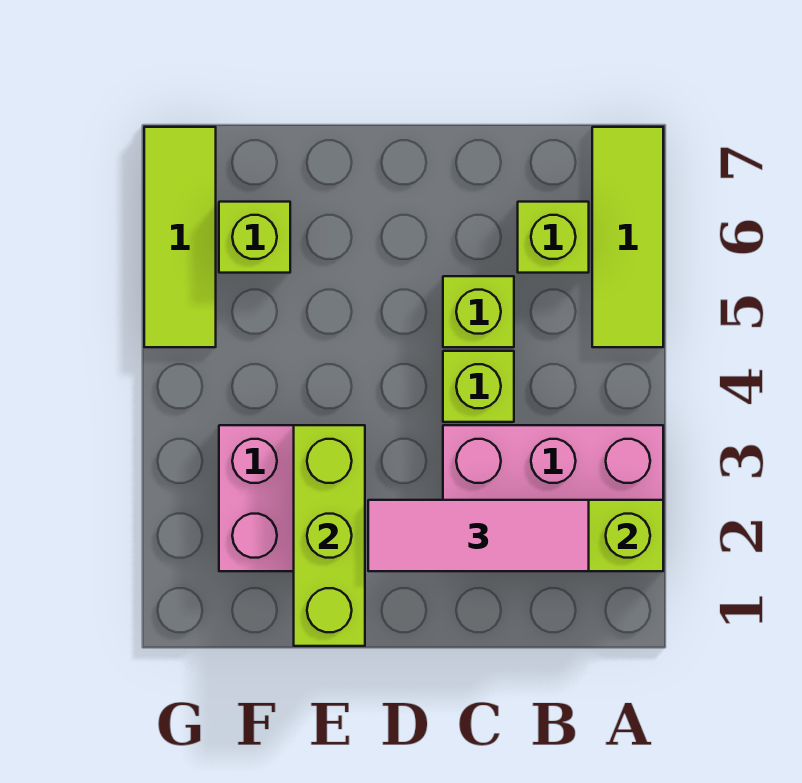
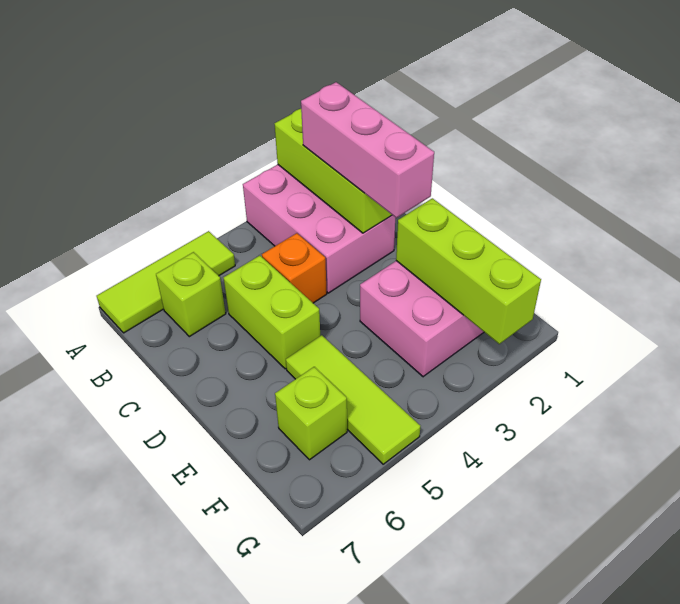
pink tile B2:D2 level 3 -> pink brick B2:D2 level 3
lime brick C4 level 1 -> orange brick C4 level 1
lime brick C5 level 1 -> lime brick C5:D5 level 1
lime brick E1:E3 level 2 -> lime brick E2:G2 level 2
lime tile G5:G7 level 1 -> lime tile E5:G5 level 1

